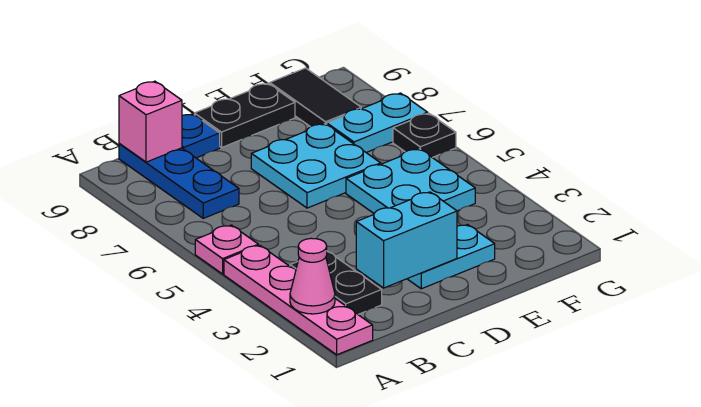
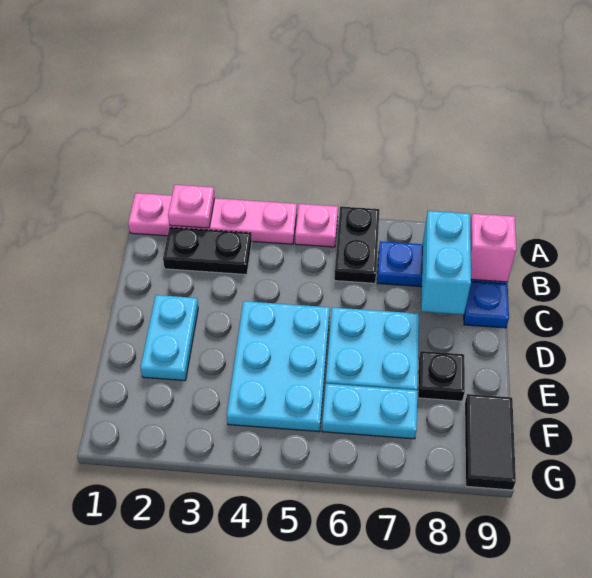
pink cone A2 level 2 -> pink plate A2 level 2
cyan brick C2:D2 level 2 -> cyan brick B8:C8 level 2
black plate D9:E9 level 1 -> black plate A6:B6 level 1
cyan plate E4:F5 level 1 -> cyan plate D4:F5 level 1
cyan plate F7:G7 level 1 -> cyan plate F6:F7 level 1
black tile F8:F9 level 1 -> black tile F9:G9 level 1
black plate G6 level 1 -> black plate E8 level 1

